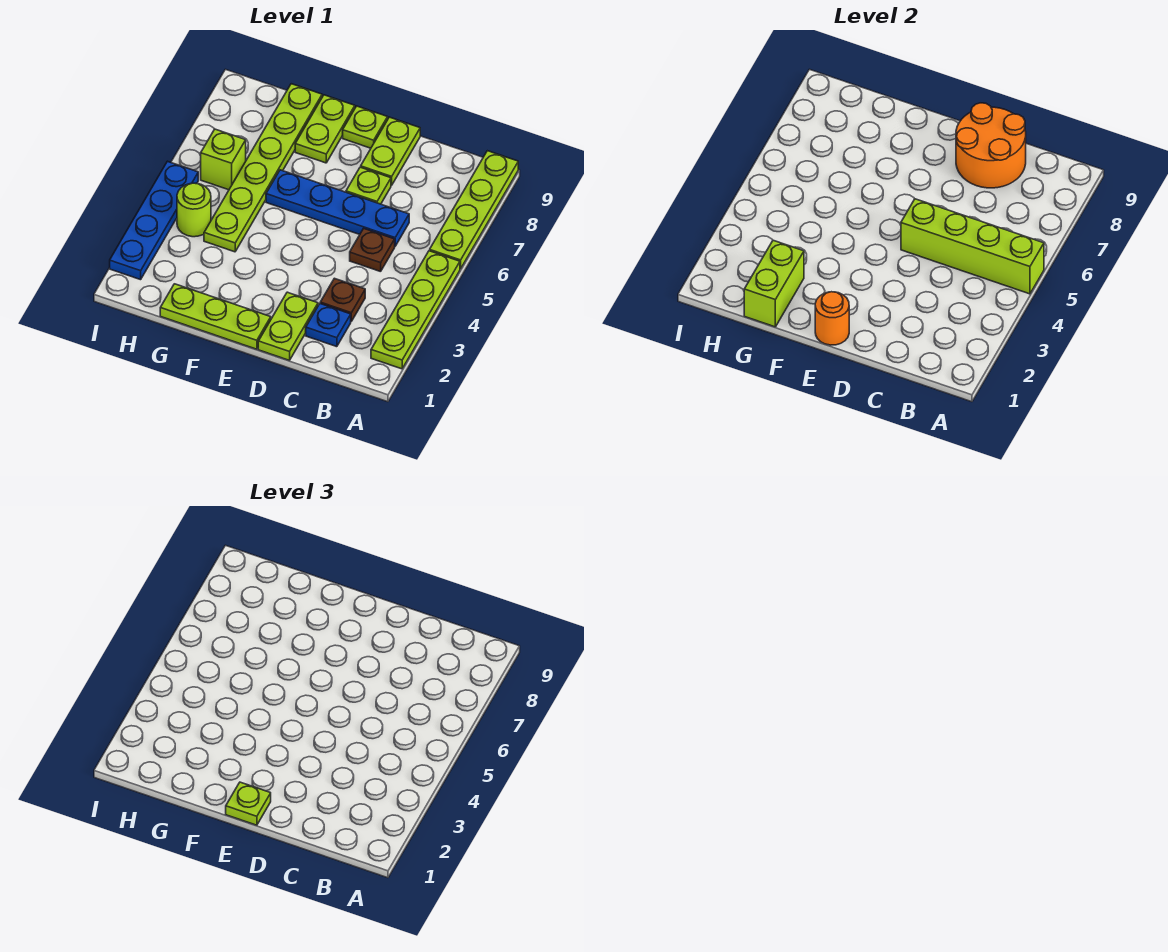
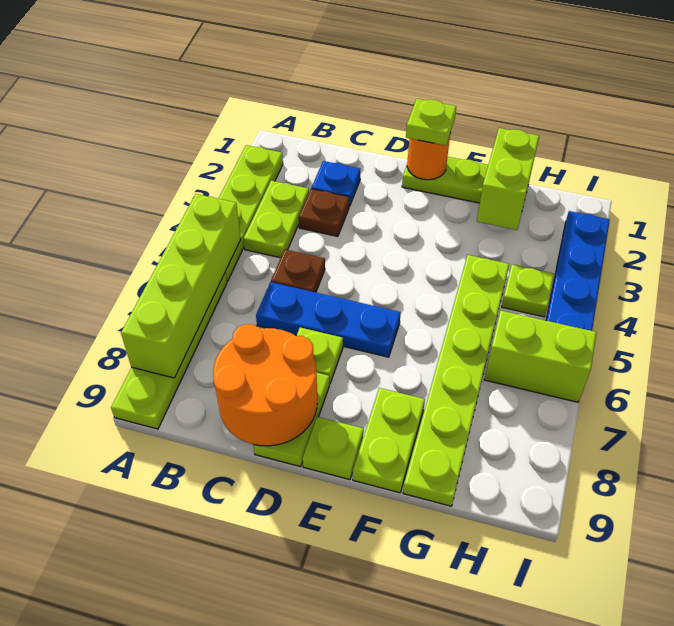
lime brick A5:D5 level 2 -> lime brick A5:A8 level 2
blue plate C6:F6 level 1 -> blue plate C6:E6 level 1
lime plate D1:D2 level 1 -> lime plate B3:B4 level 1
lime round brick H4 level 1 -> lime plate H4 level 1
lime brick H6 level 1 -> lime brick H6:I6 level 1

